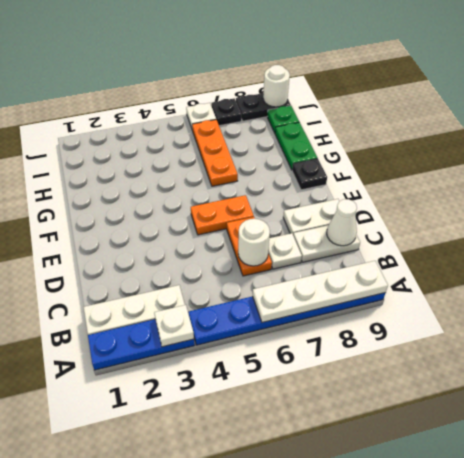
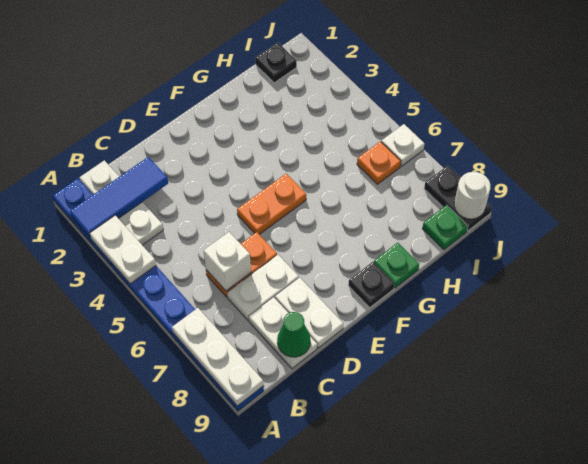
none -> blue tile A2:C2 level 2
white plate A3 level 2 -> white plate A3:A4 level 2
white plate A6:A9 level 2 -> white plate A7:A9 level 2
white round brick C6 level 2 -> white brick C6 level 2
white plate C7 level 1 -> white plate C7:D7 level 1
white cone C9 level 2 -> green cone C9 level 2
orange plate E5:E6 level 1 -> orange plate E5:F5 level 1
orange plate G6:I6 level 1 -> orange plate I6 level 1
green plate G9:H9 level 1 -> green plate G9 level 1
black plate J7 level 1 -> black plate I1 level 1

